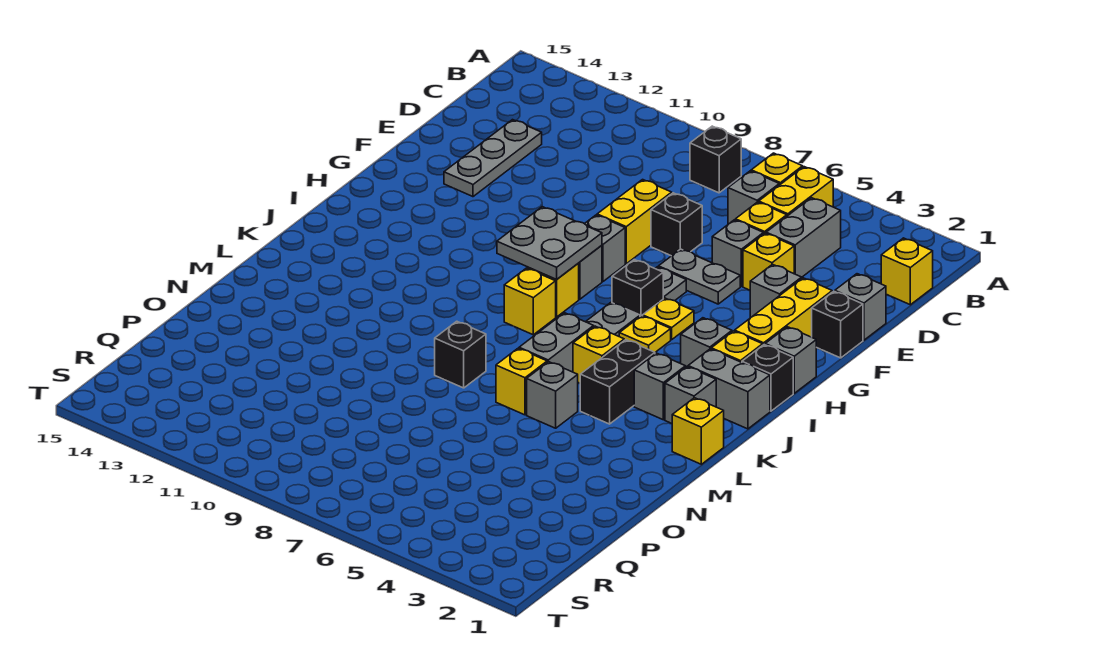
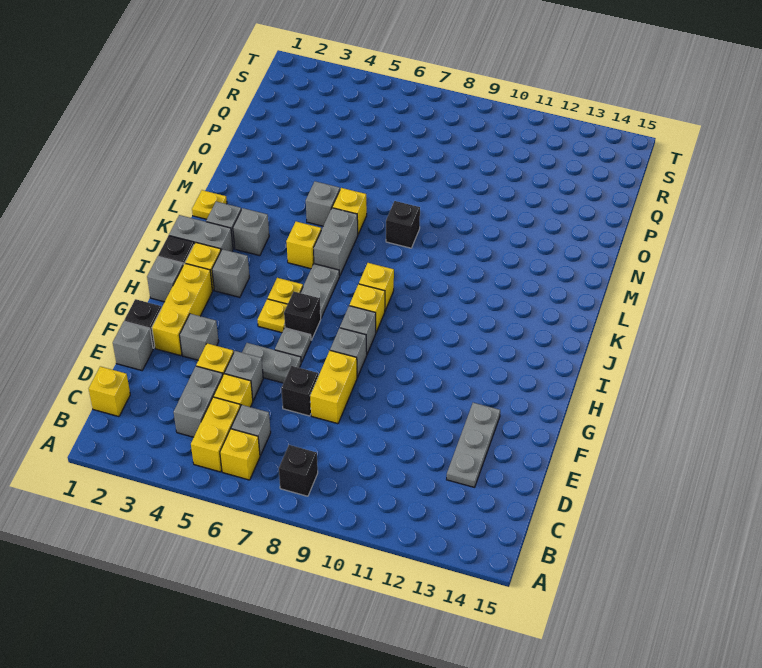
grey plate H8:I9 level 2 -> none
black brick K4:L4 level 1 -> none
yellow brick L1 level 1 -> yellow plate L1 level 1

